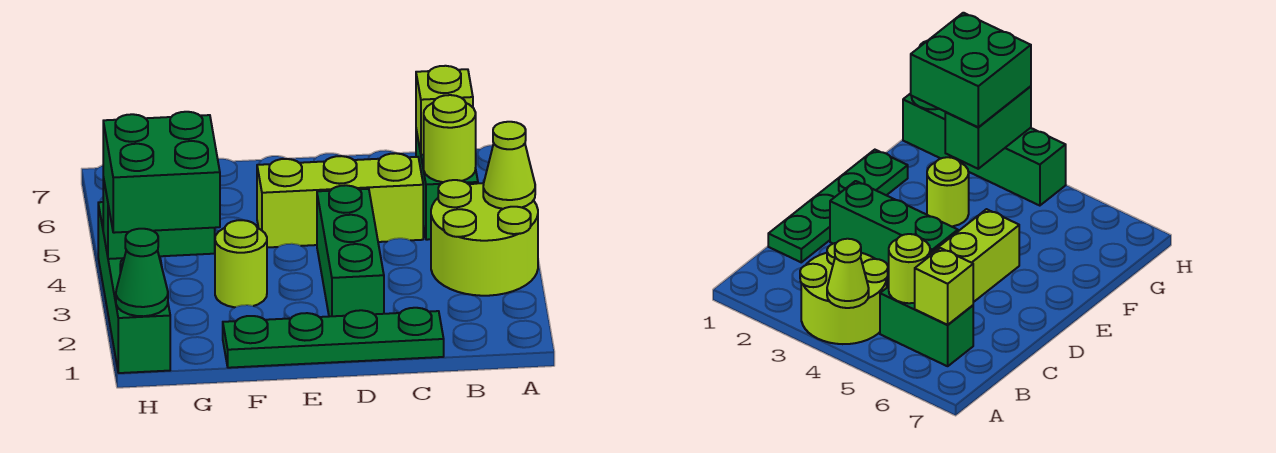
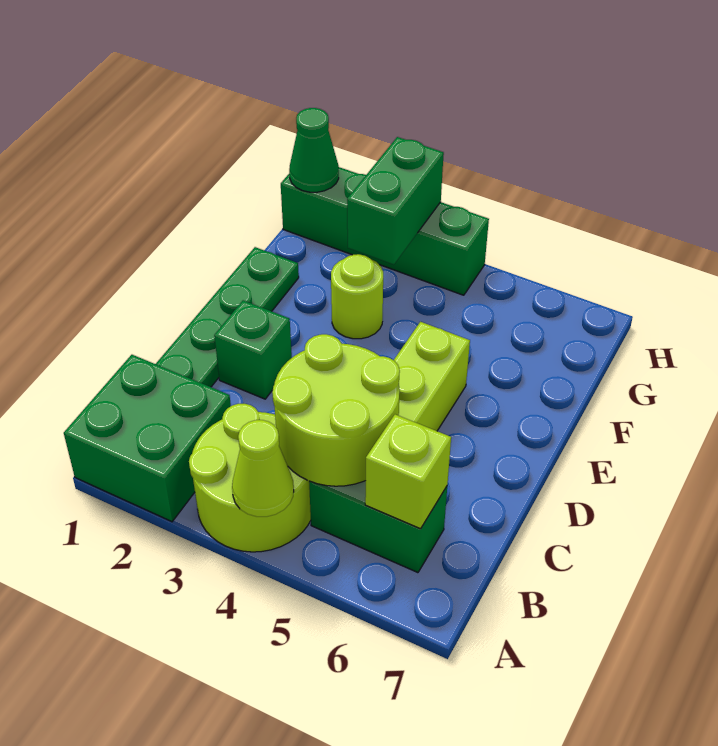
lime round brick B5 level 2 -> lime round brick B4:C5 level 2
green brick D2:D4 level 1 -> green brick D2 level 1
green brick G2:H3 level 3 -> green brick A1:B2 level 1

